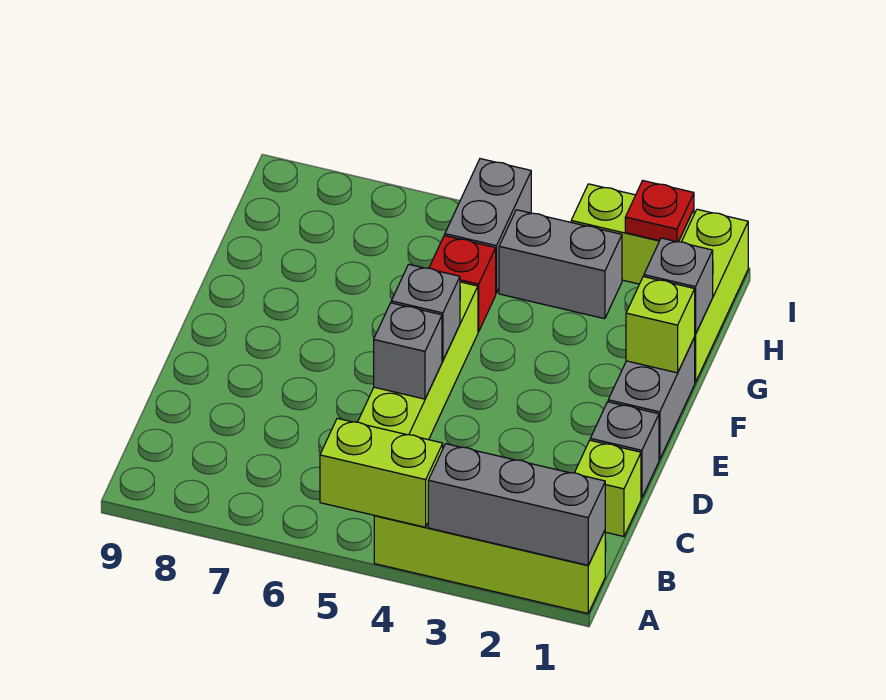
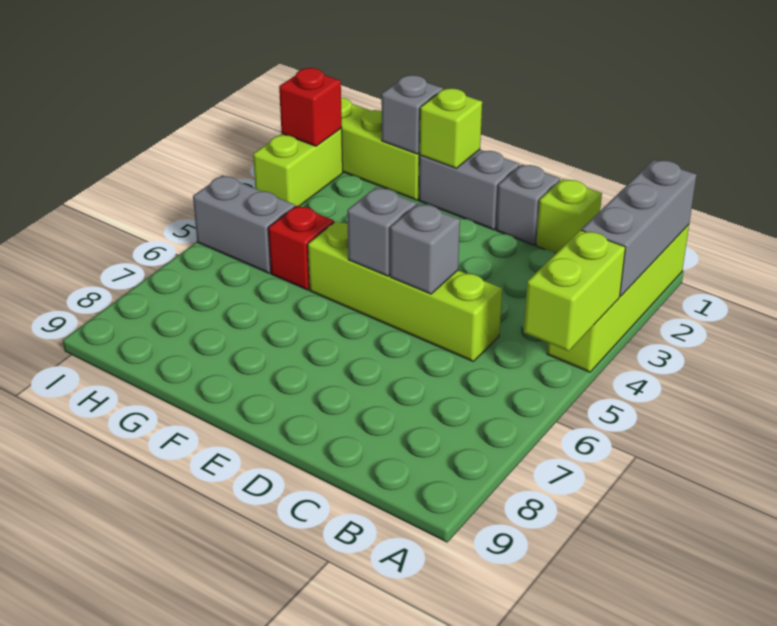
grey brick H3:H4 level 1 -> none
red plate I2 level 2 -> red brick I2 level 2

